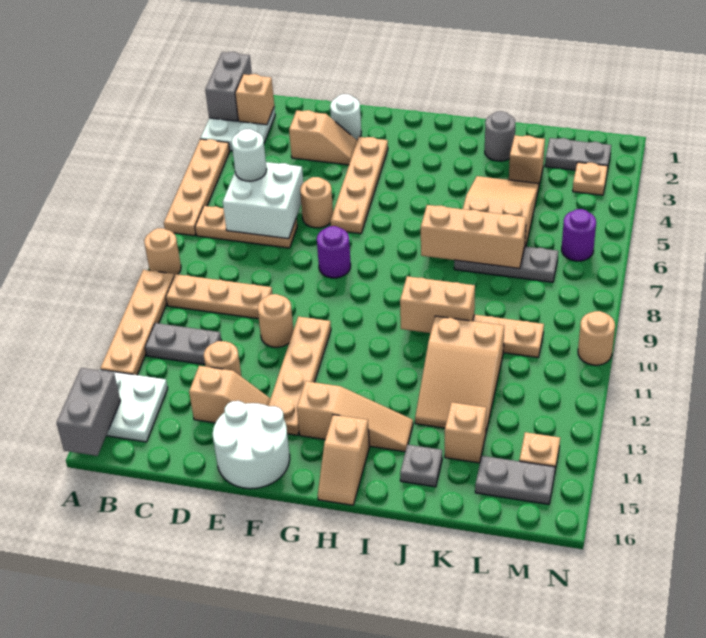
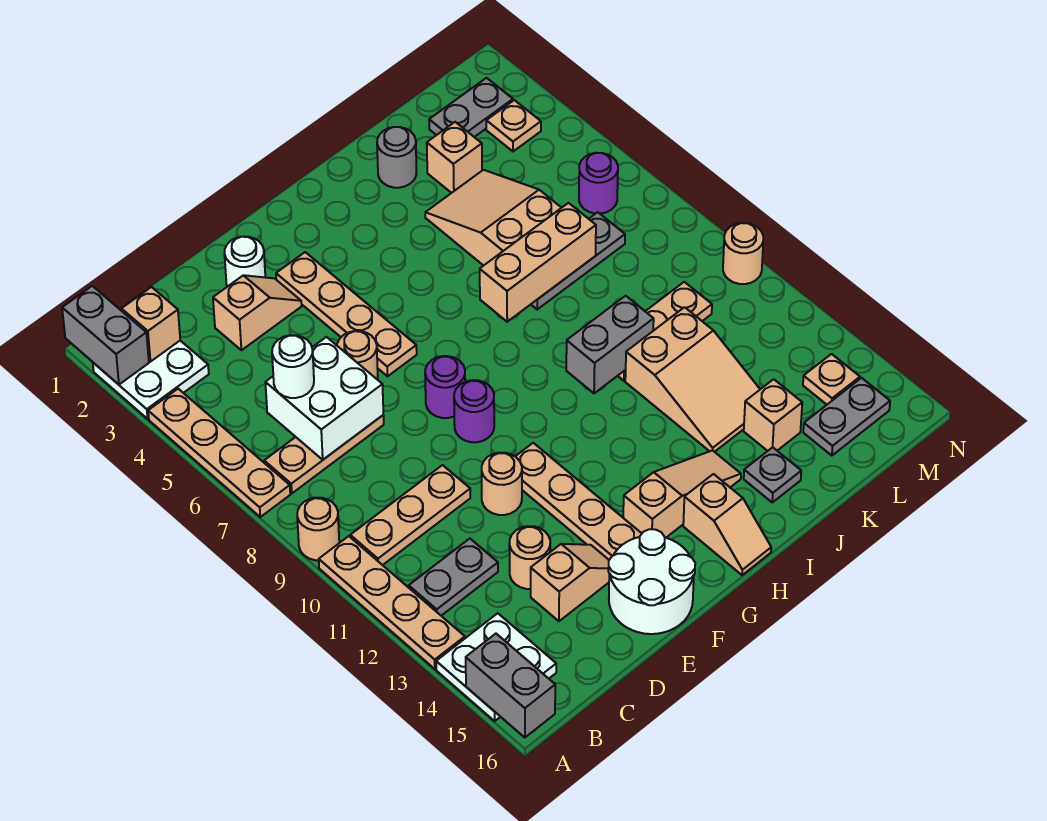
none -> purple round brick F9 level 1
tan brick I10:J10 level 2 -> grey brick I10:J10 level 2

